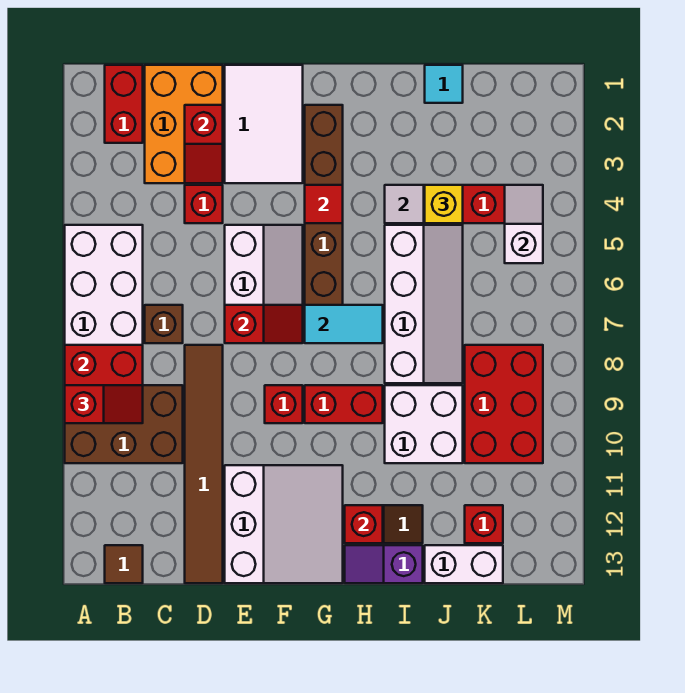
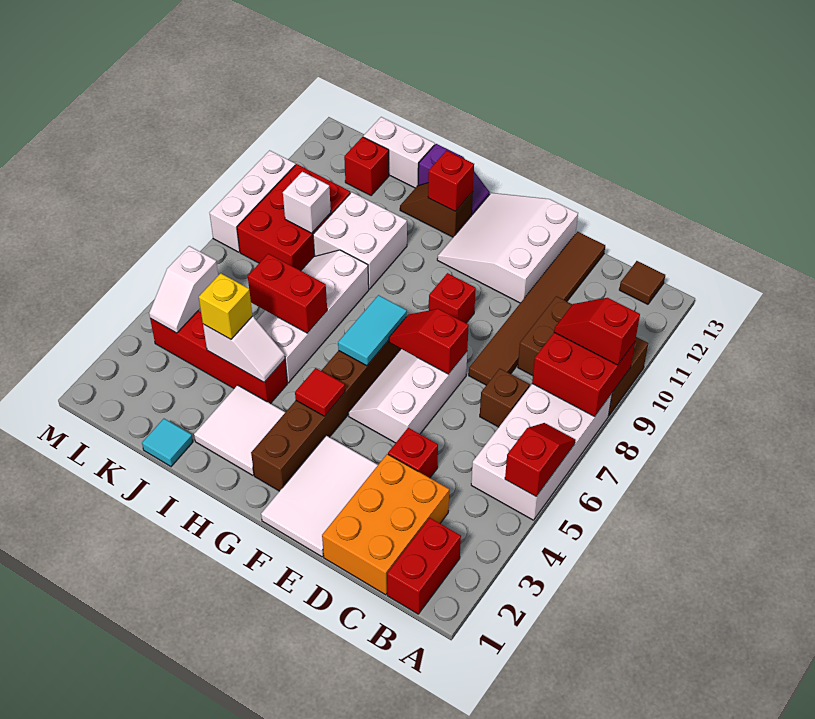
red slope D2:D3 level 2 top 2 -> red slope A5:A6 level 2 top 5
cyan tile G7:H7 level 2 -> cyan tile G6:G7 level 2
red brick G9:H9 level 1 -> red brick I6:J6 level 2
none -> white tile H2:I3 level 1
none -> white brick K9 level 2
none -> white brick M8:M10 level 1

